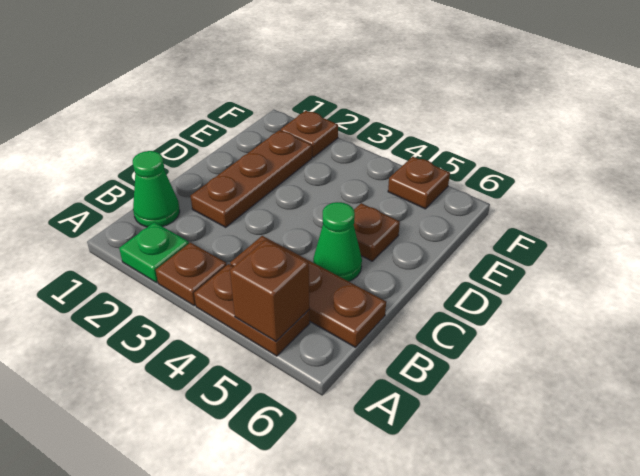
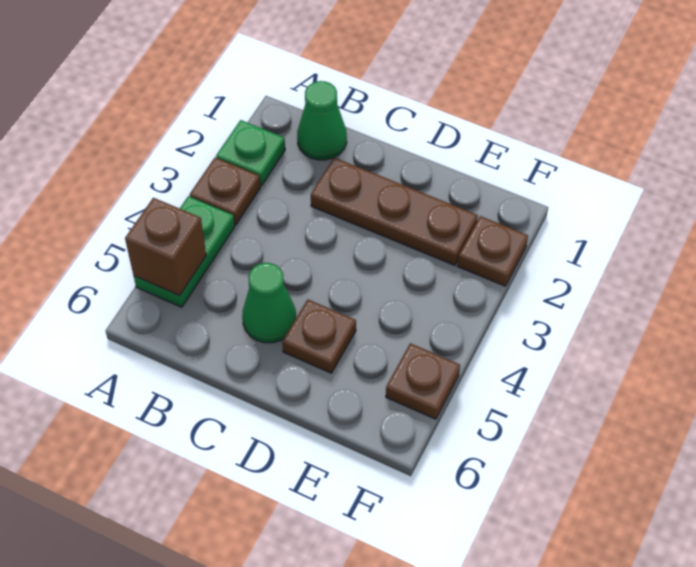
brown plate A4:A5 level 1 -> green plate A4:A5 level 1
brown plate B4:B6 level 1 -> none

